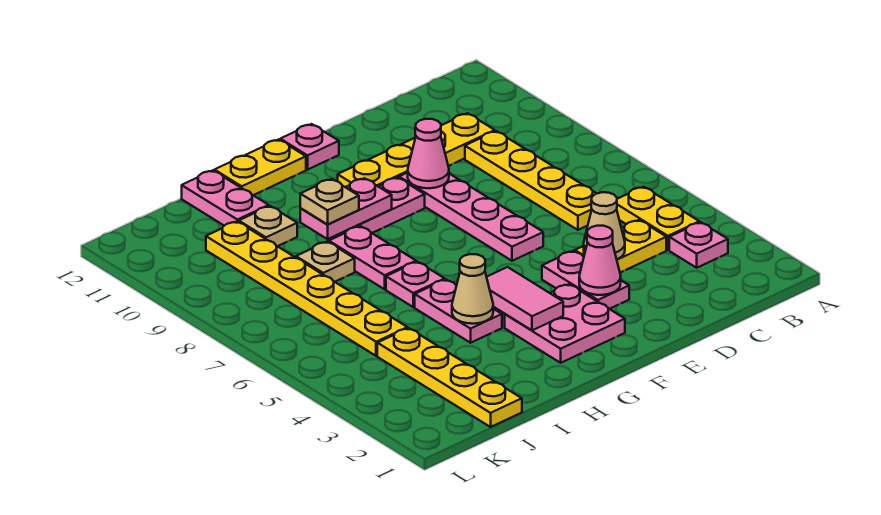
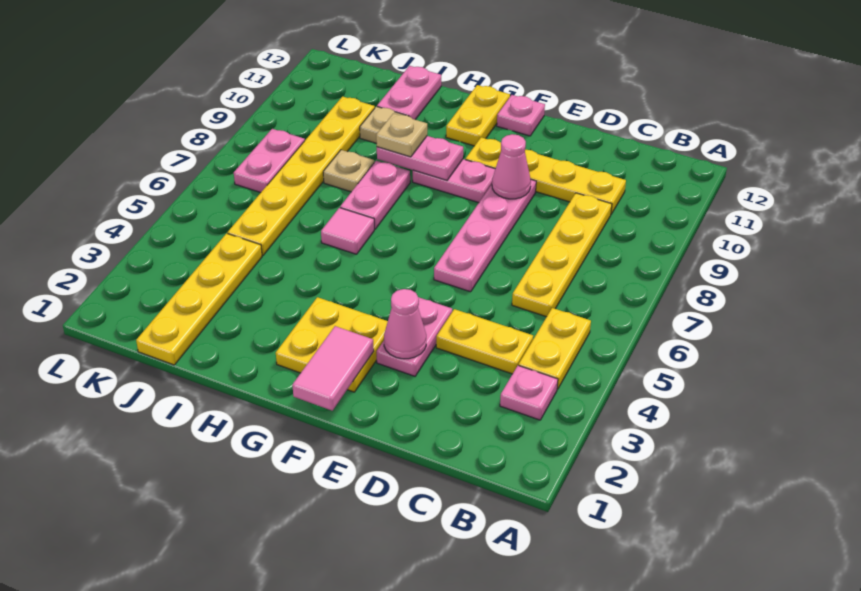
tan cone D4 level 2 -> none
pink plate F2:G3 level 1 -> yellow plate F2:G3 level 1
pink tile G3:G4 level 2 -> pink tile F1:F2 level 2
yellow plate G12:H12 level 1 -> yellow plate G11:G12 level 1
pink plate H4:H5 level 1 -> pink plate K7:K8 level 1
tan cone H4 level 2 -> none
pink plate H6 level 1 -> pink tile H6 level 1

